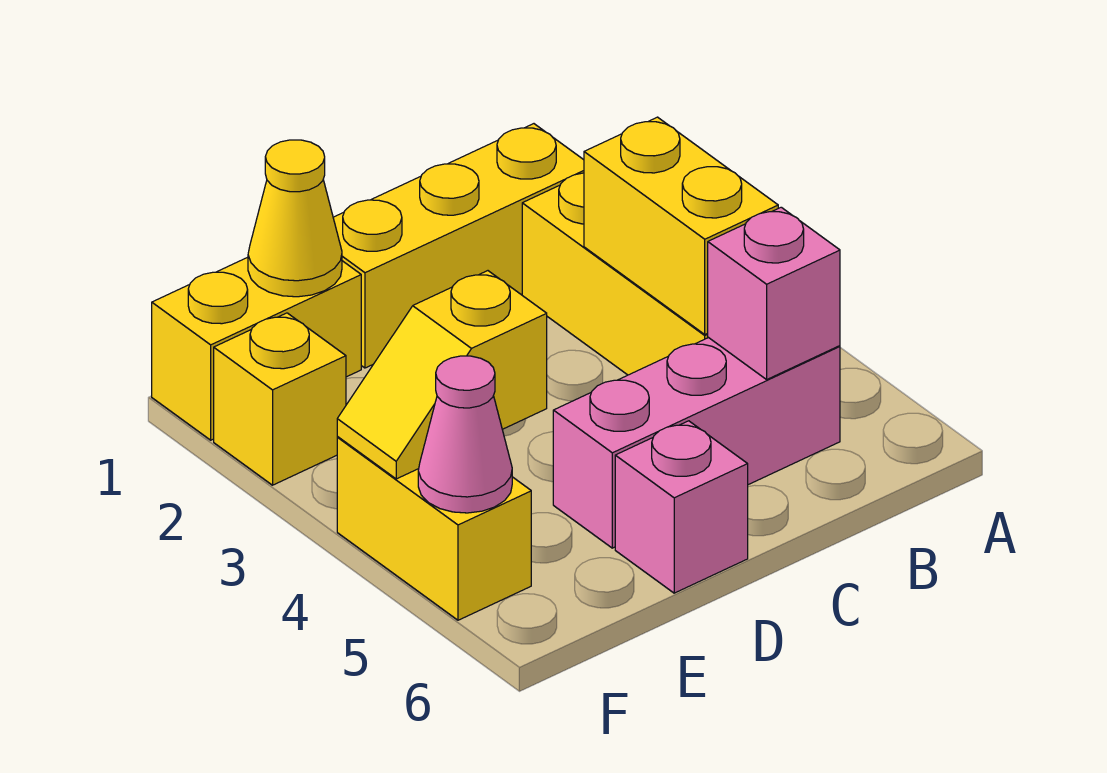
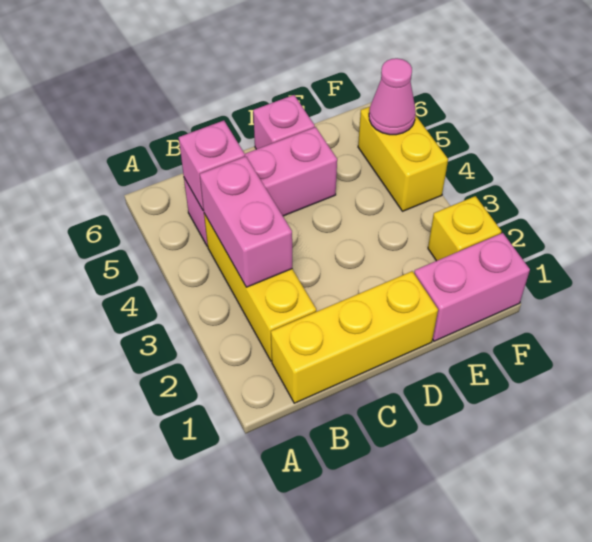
yellow brick B3:B4 level 2 -> pink brick B3:B4 level 2
yellow brick E1:F1 level 1 -> pink brick E1:F1 level 1
yellow cone E1 level 2 -> none
yellow slope E4:F4 level 2 top E -> none

